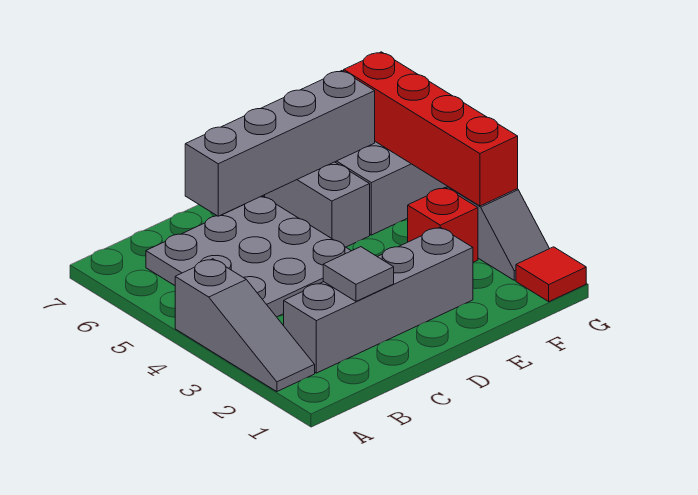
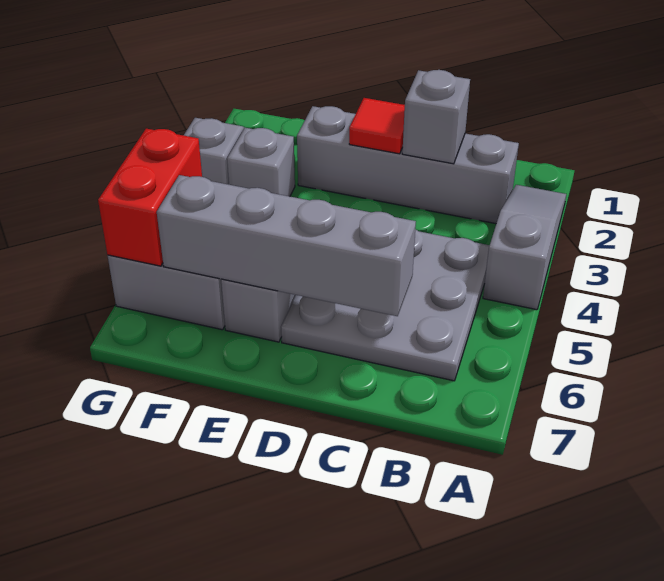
grey tile C2 level 2 -> grey brick C2 level 2
red brick F3 level 1 -> grey brick F3 level 1
red tile G1 level 1 -> red tile D2 level 2
red brick G3:G6 level 2 -> red brick G5:G6 level 2

